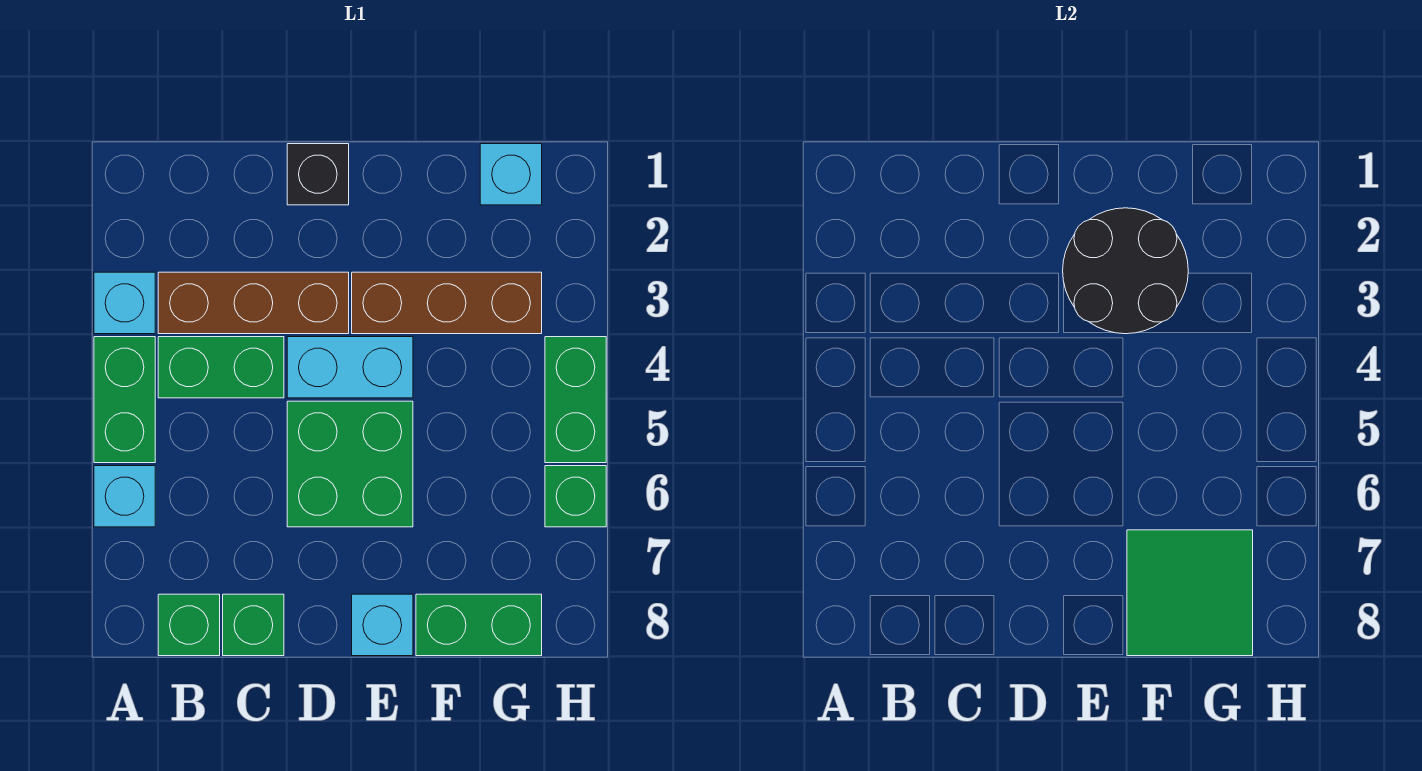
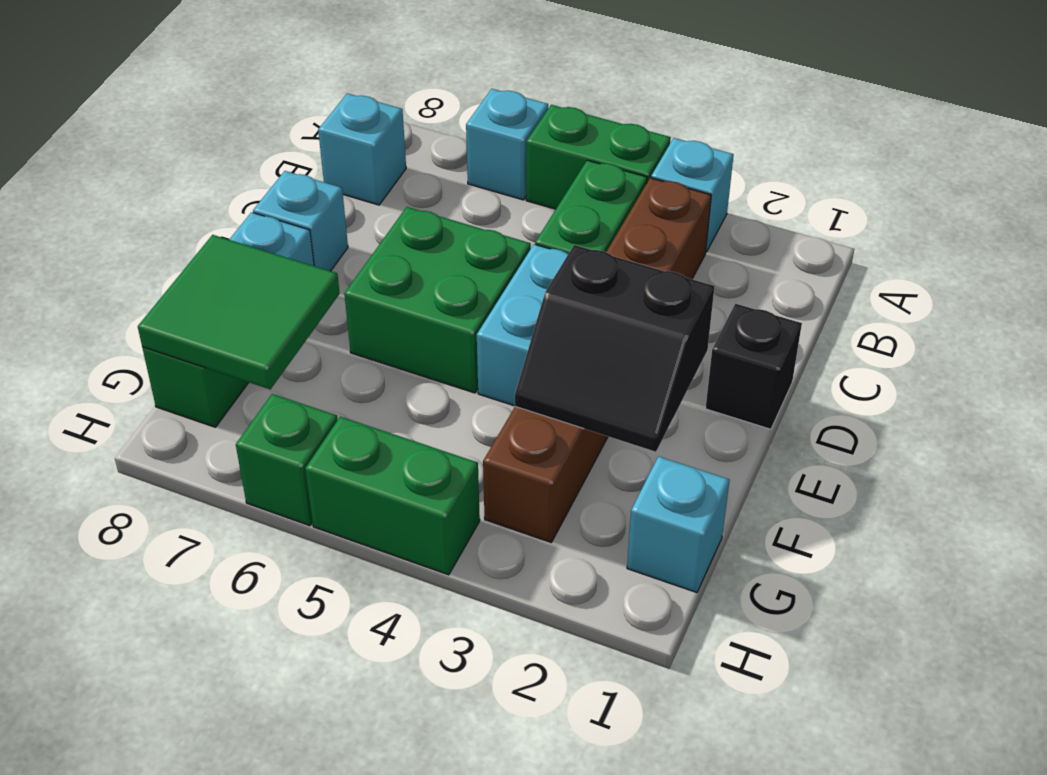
green brick B8 level 1 -> cyan brick B8 level 1
green brick C8 level 1 -> none
none -> cyan brick D8 level 1
black round brick E2:F3 level 2 -> black slope E2:F3 level 2 top E

